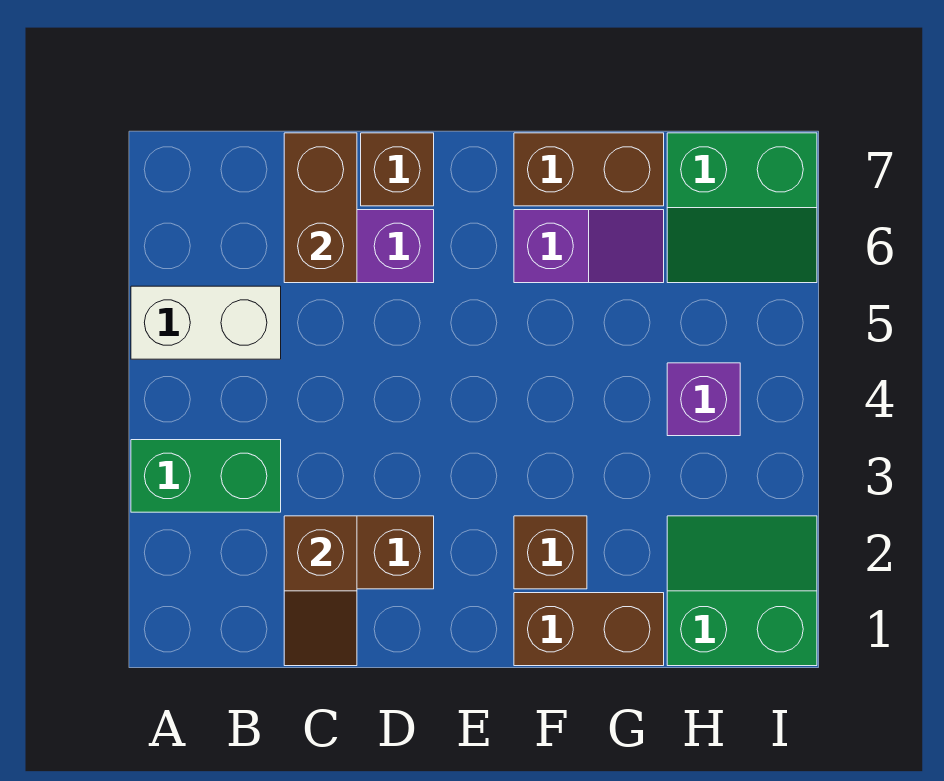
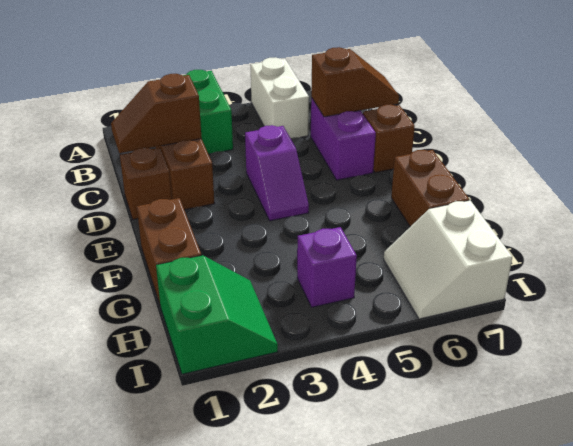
brown brick C6:C7 level 2 -> brown slope C6:C7 level 2 top 6
brown brick F2 level 1 -> brown brick D1 level 1
purple slope F6:G6 level 1 top F -> purple slope D4:E4 level 1 top D
green slope H6:I7 level 1 top 7 -> white slope H6:I7 level 1 top 7

